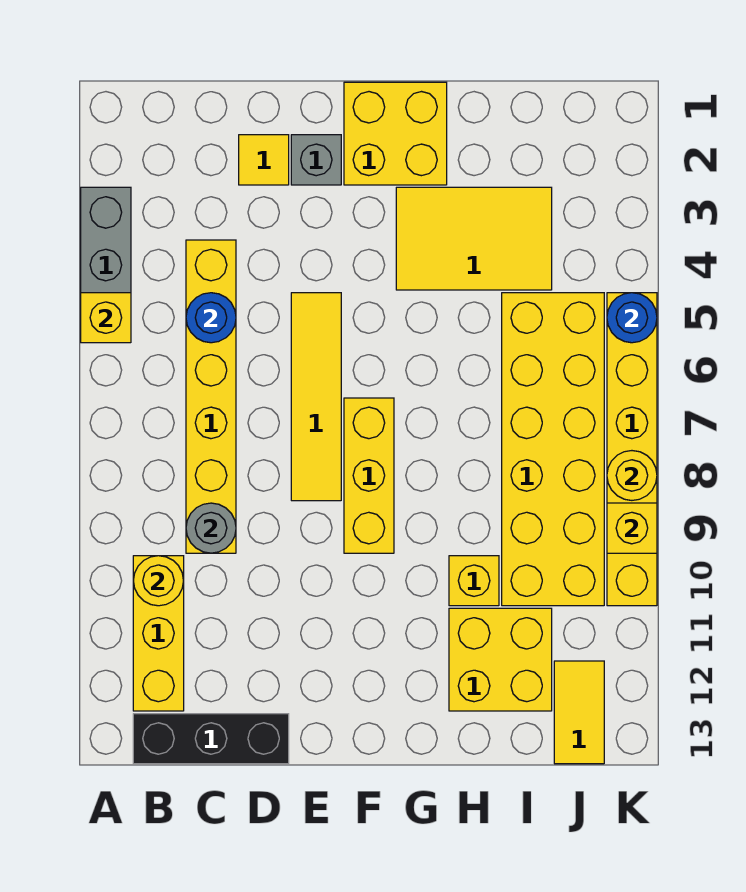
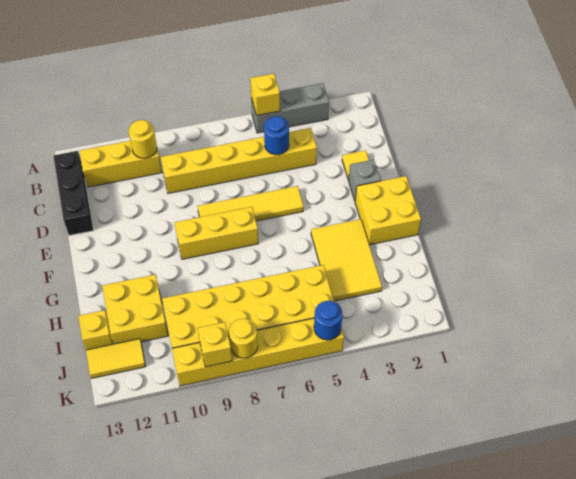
grey round brick C9 level 2 -> none
yellow brick H10 level 1 -> yellow brick I13 level 1

